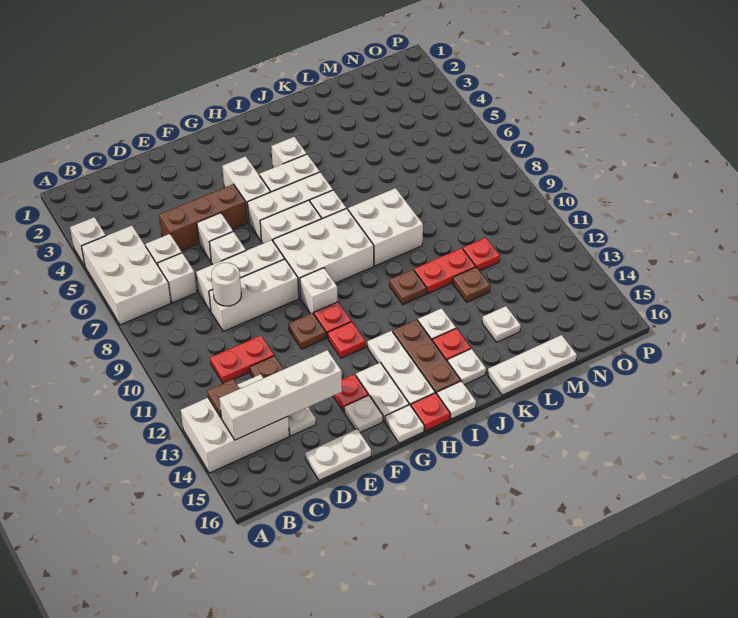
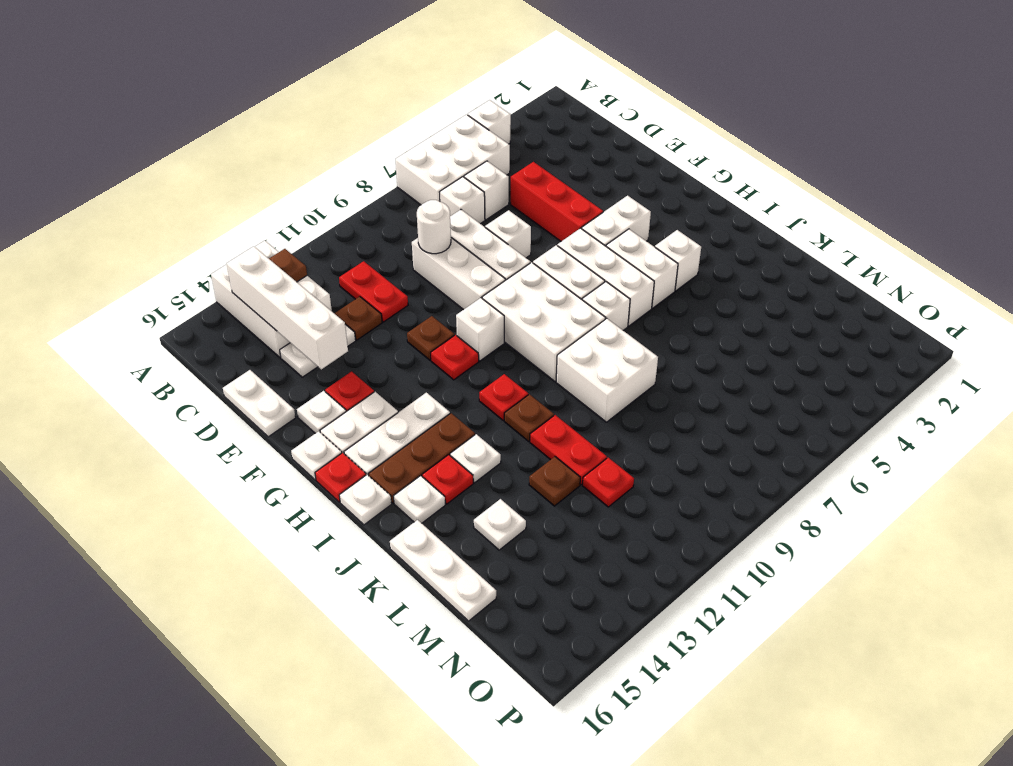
brown brick D5:F5 level 1 -> red brick D5:F5 level 1
white brick E6 level 1 -> none
red plate G12 level 1 -> red plate I11 level 1

